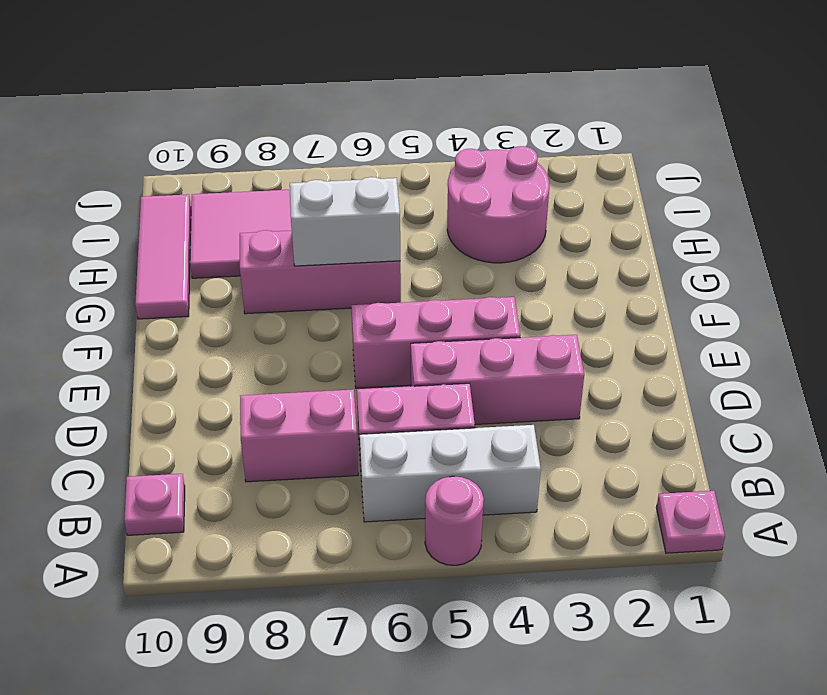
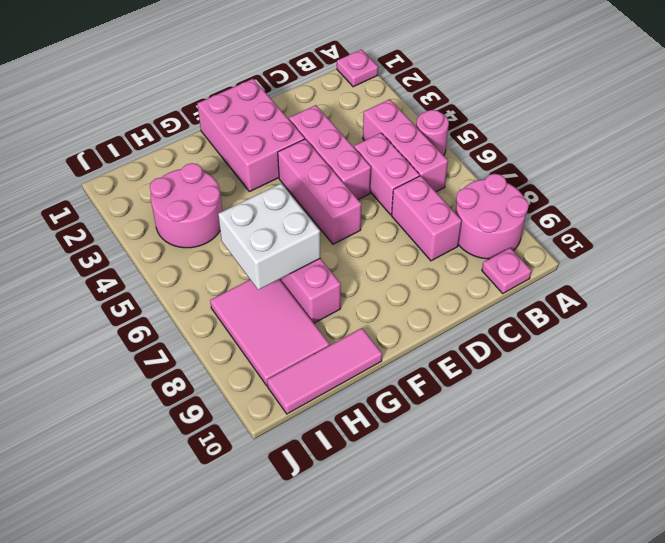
none -> pink round brick A8:B9 level 1
white brick B4:B6 level 1 -> pink brick B4:B6 level 1
none -> pink brick E1:F3 level 1
white brick G6:G7 level 2 -> white brick G6:H7 level 2

